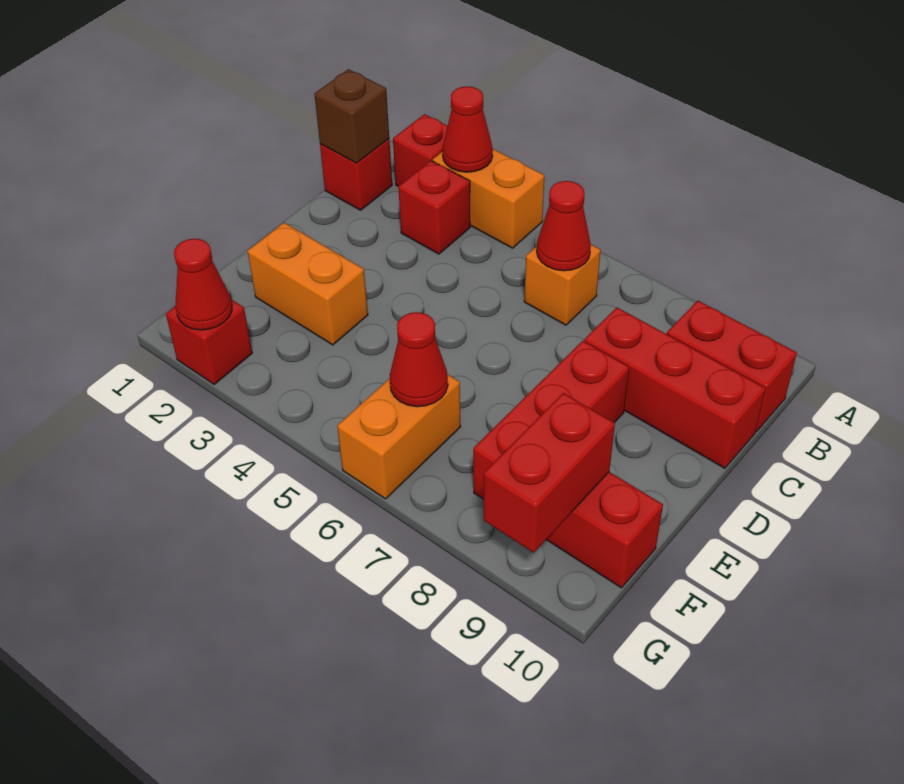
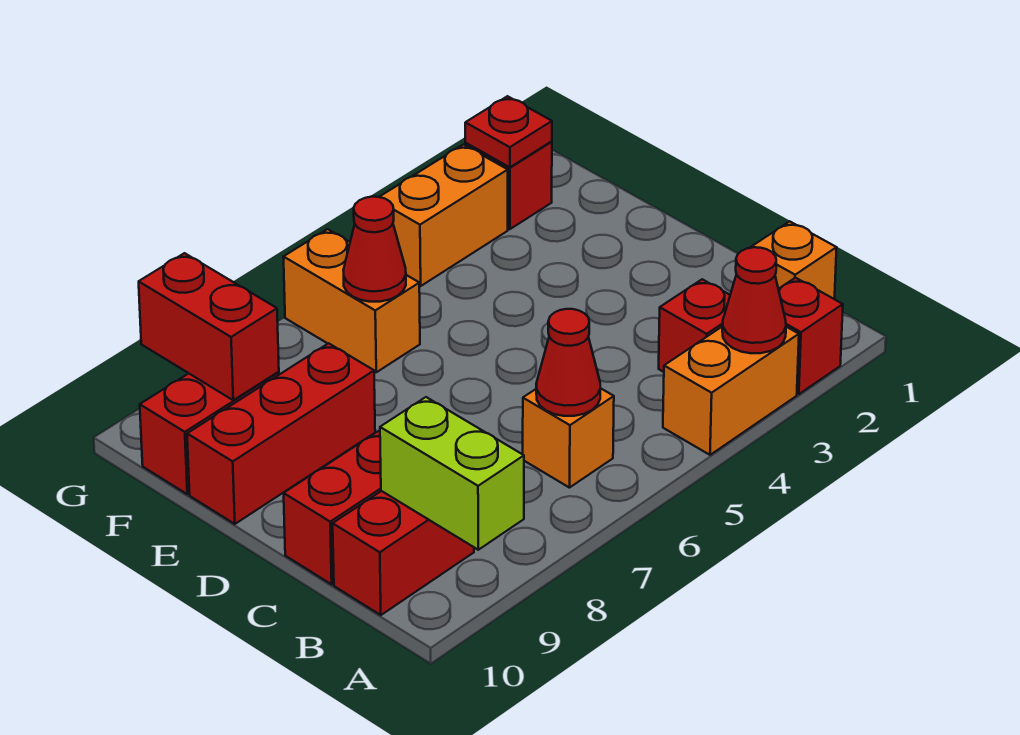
none -> lime brick A9:B9 level 2
red brick B1 level 1 -> orange brick B1 level 1
brown brick B1 level 2 -> none
red brick D8:F8 level 1 -> red brick E8:E10 level 1
orange brick E2:E3 level 1 -> orange brick G3:G4 level 1
red cone G2 level 2 -> red plate G2 level 2

